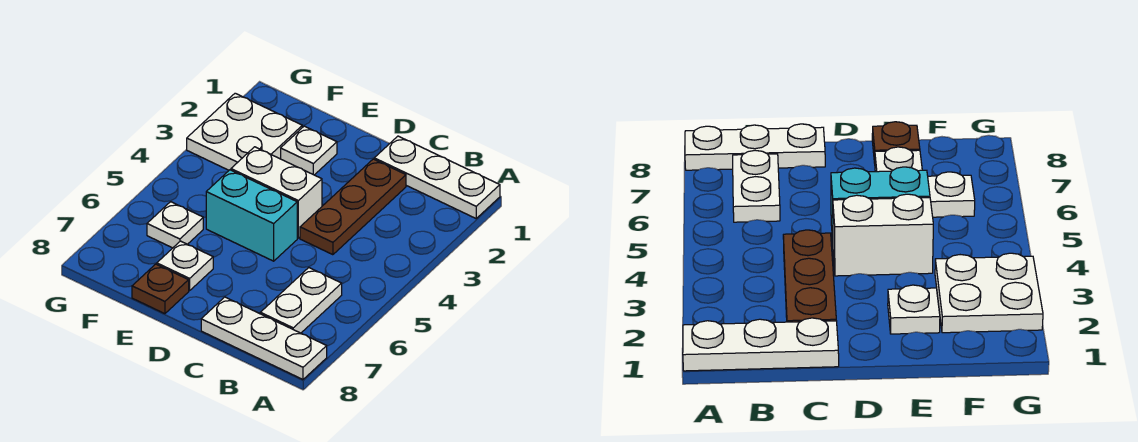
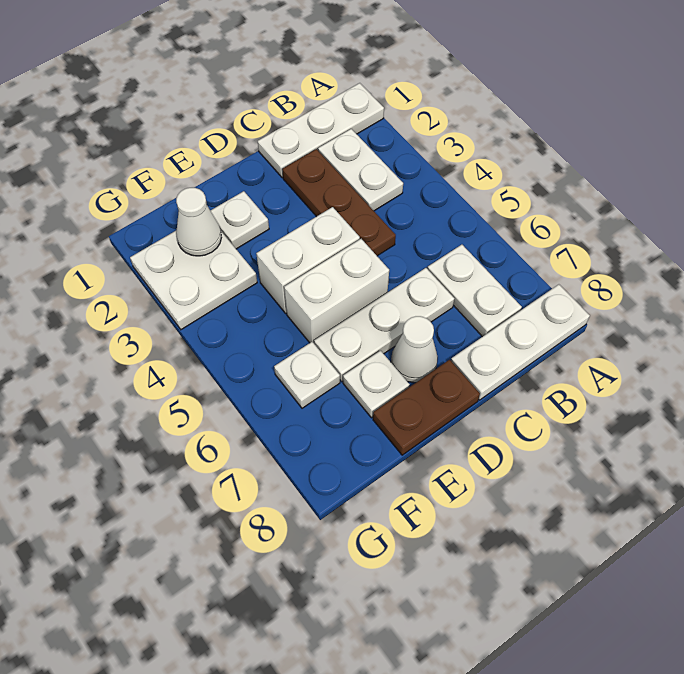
none -> white plate B2:B3 level 1
none -> white plate C6:E6 level 1
cyan brick D5:E5 level 1 -> white brick D5:E5 level 1
none -> white cone D7 level 1
brown plate E8 level 1 -> brown plate D8:E8 level 1
none -> white cone F2 level 2

